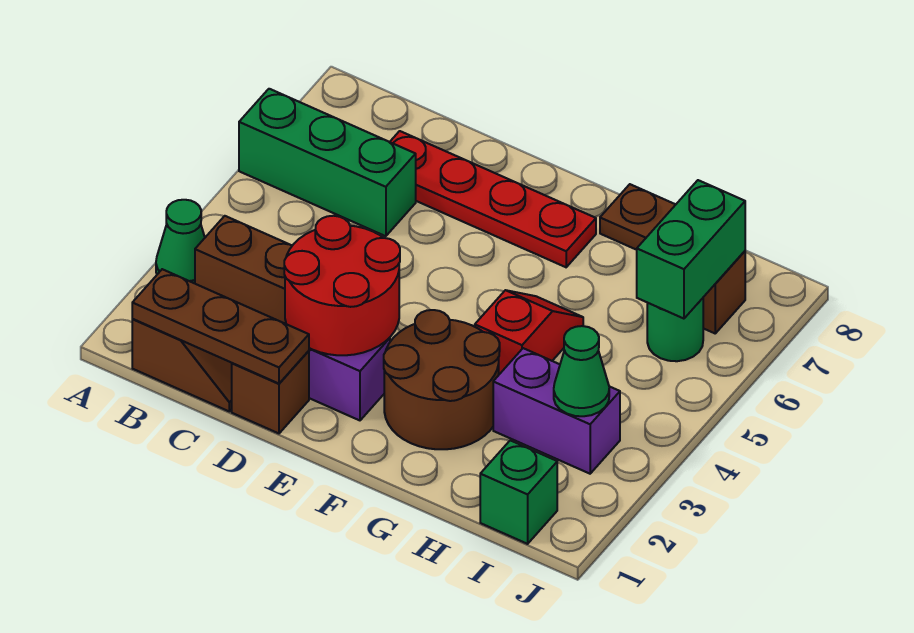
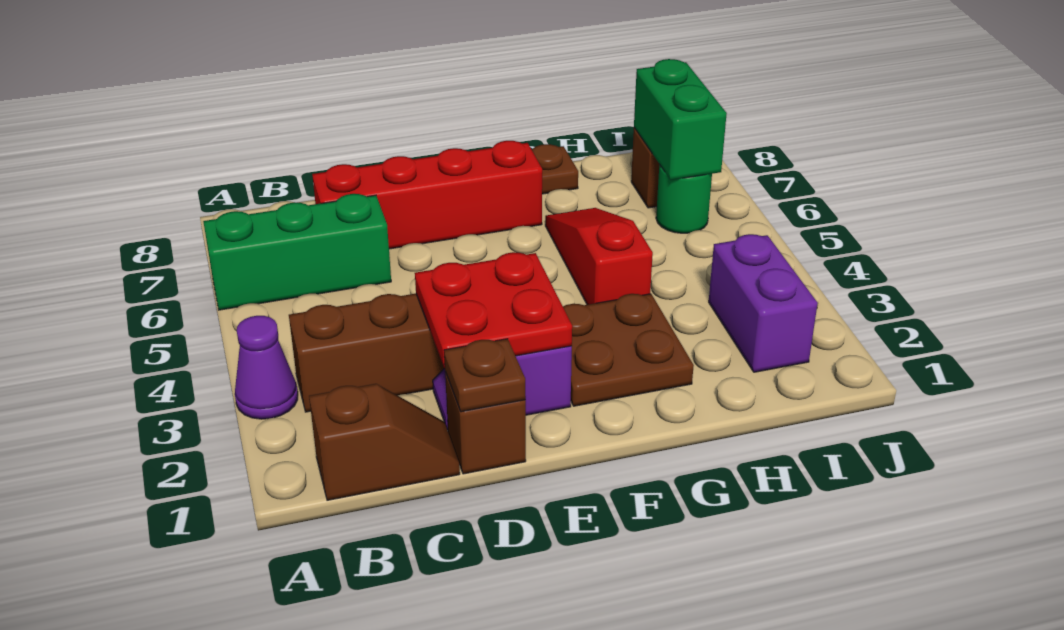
green cone A3 level 1 -> purple cone A3 level 1
brown plate B1:D1 level 2 -> brown plate D1 level 2
red plate C7:F7 level 1 -> red brick C7:F7 level 1
red round brick D2:E3 level 2 -> red plate D2:E3 level 2
brown round brick F2:G3 level 1 -> brown plate F2:G3 level 1
red slope G4:G5 level 1 top 4 -> red slope G4:G6 level 1 top 4
purple brick H3:I3 level 1 -> purple brick I2:I3 level 1
green brick I1 level 1 -> none
green cone I3 level 2 -> none

